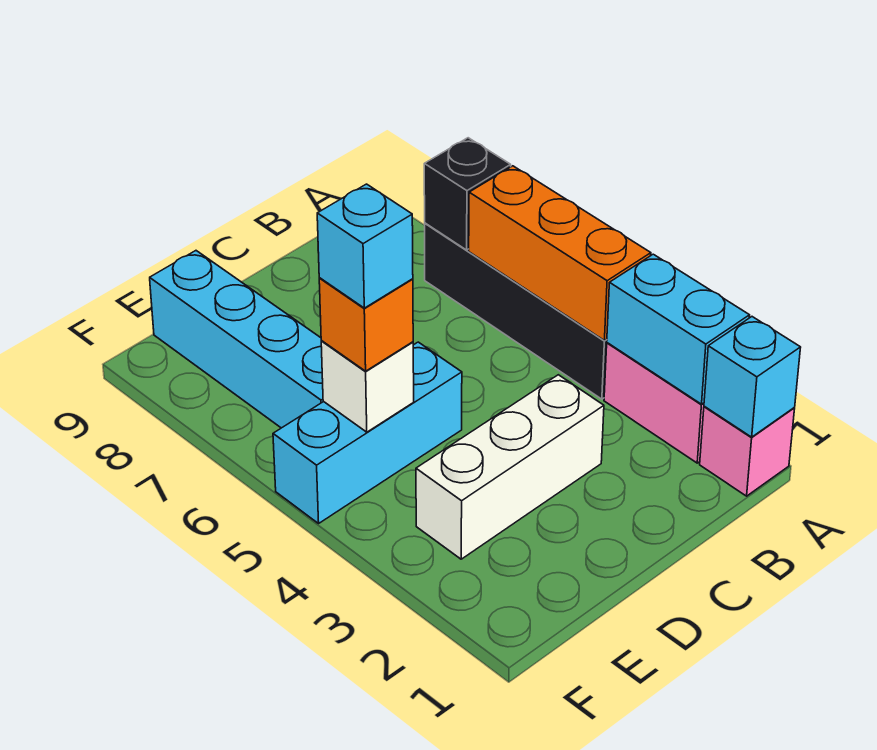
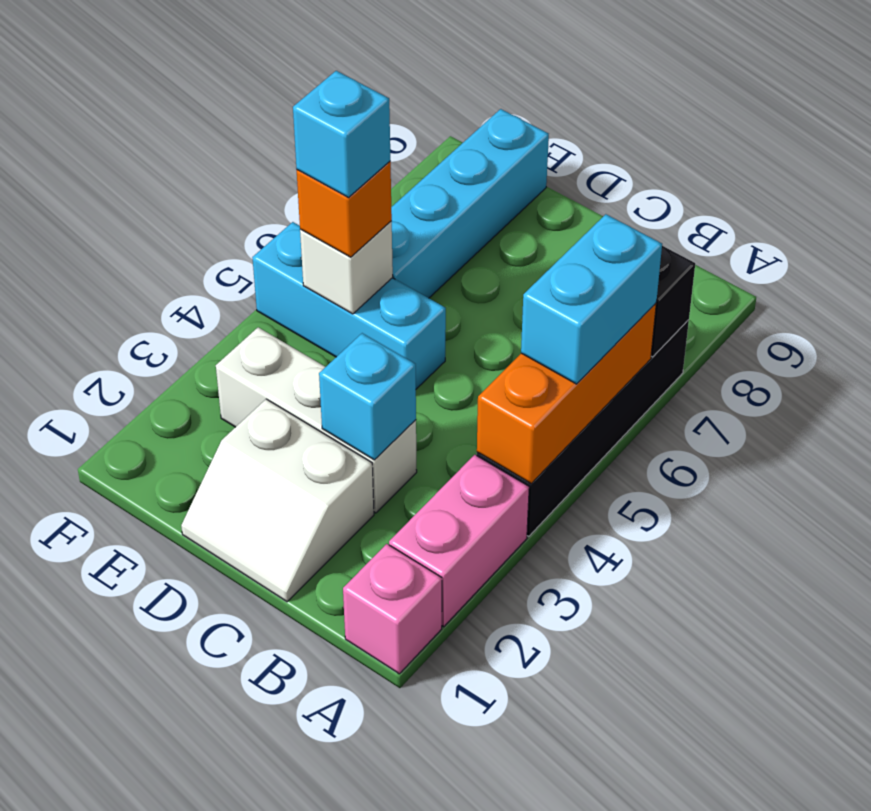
cyan brick A1 level 2 -> cyan brick C3 level 2
cyan brick A2:A3 level 2 -> cyan brick A5:A6 level 3
none -> white slope C1:D2 level 1 top 2

